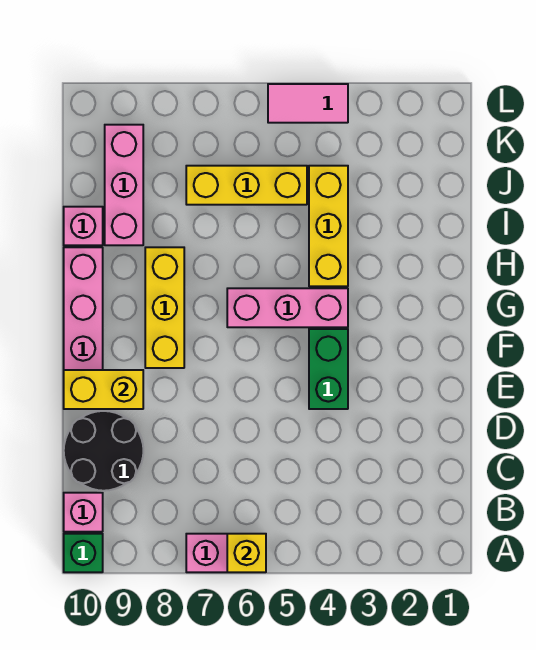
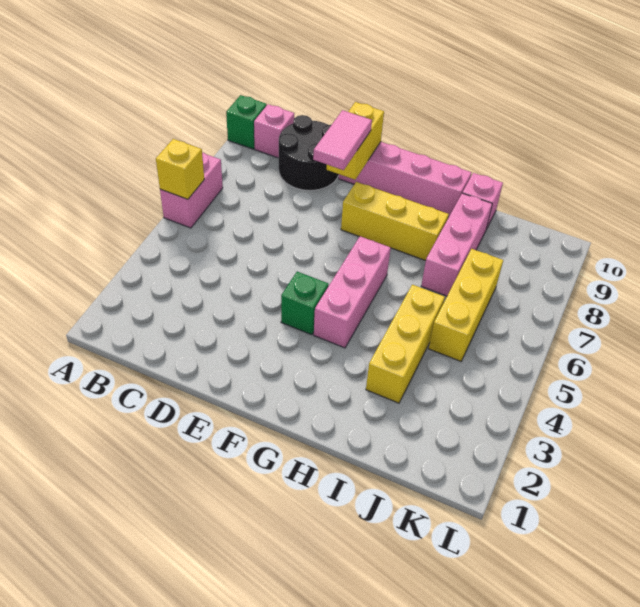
green brick E4:F4 level 1 -> green brick F4 level 1
yellow brick H4:J4 level 1 -> yellow brick I3:I5 level 1
pink brick I9:K9 level 1 -> pink brick I7:I9 level 1
pink tile L4:L5 level 1 -> pink tile E8:E9 level 3

